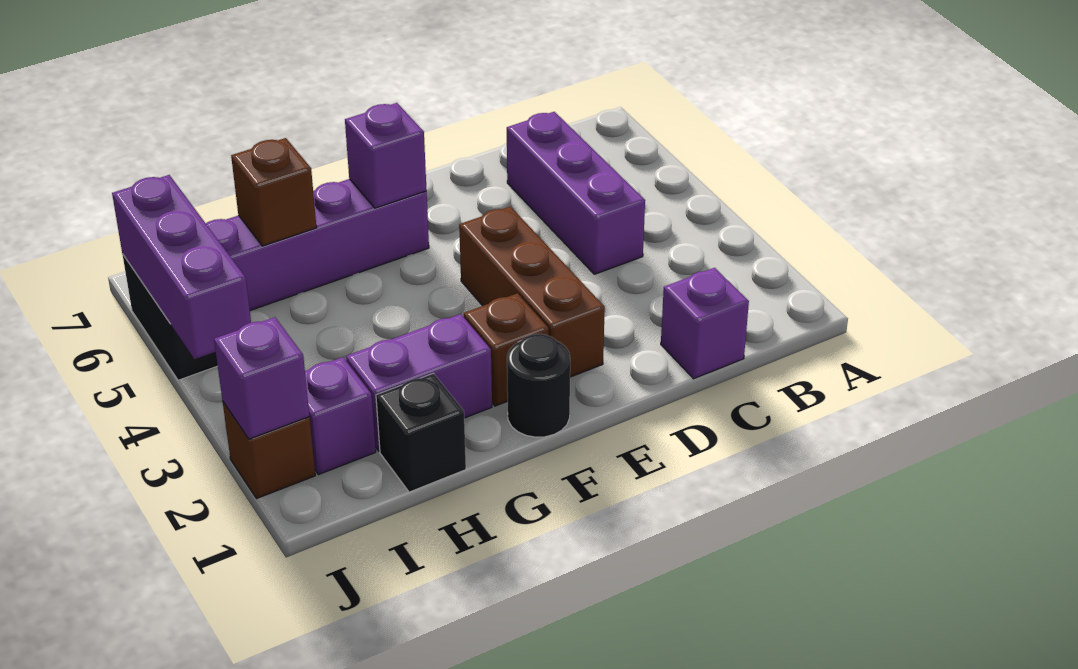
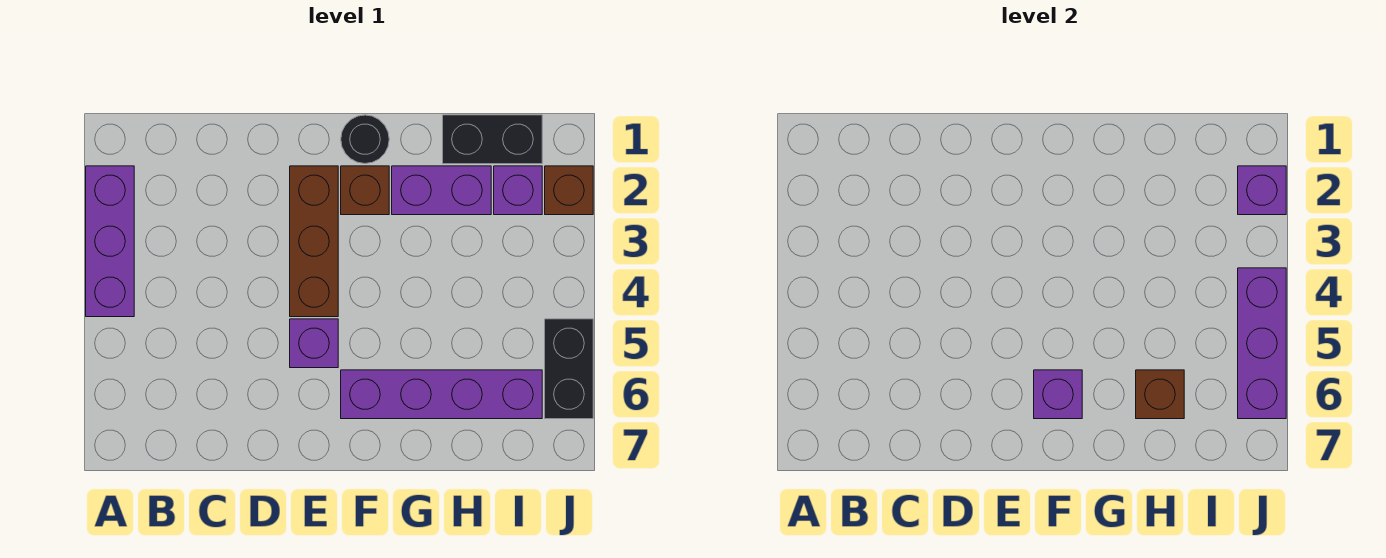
purple brick C1 level 1 -> purple brick E5 level 1
purple brick C4:C6 level 1 -> purple brick A2:A4 level 1
black brick H1 level 1 -> black brick H1:I1 level 1

